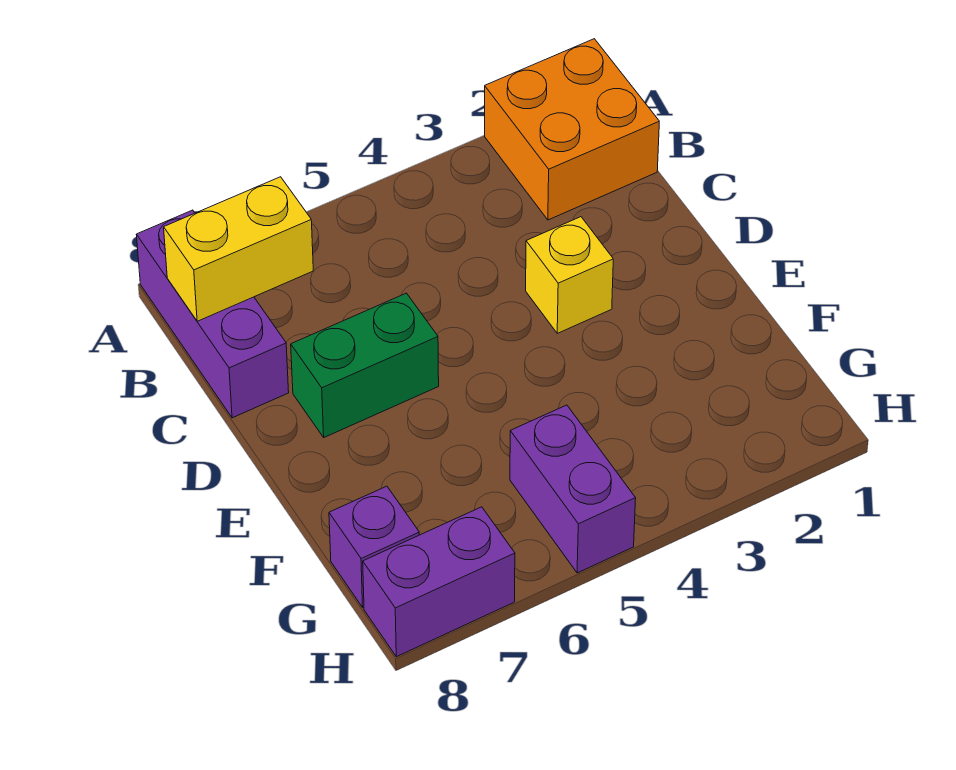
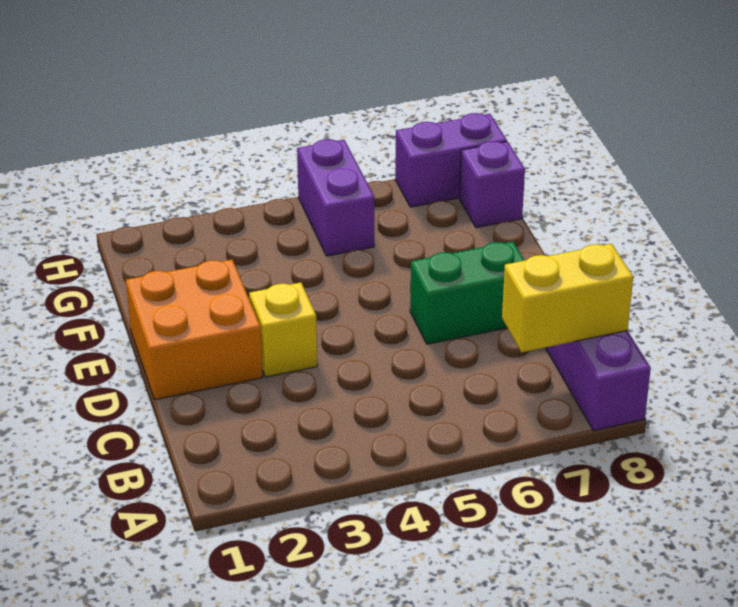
orange brick A1:B2 level 1 -> orange brick D1:E2 level 1

